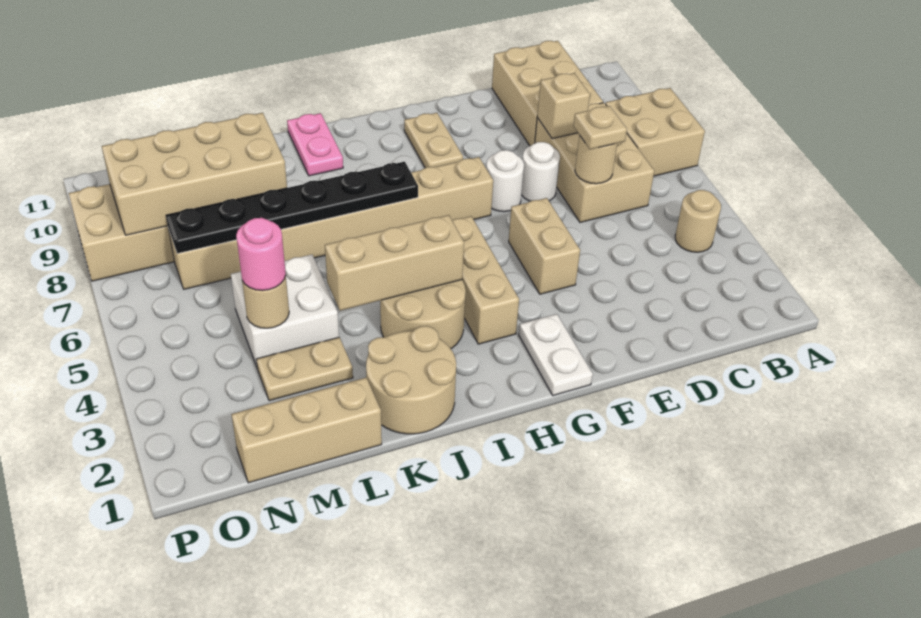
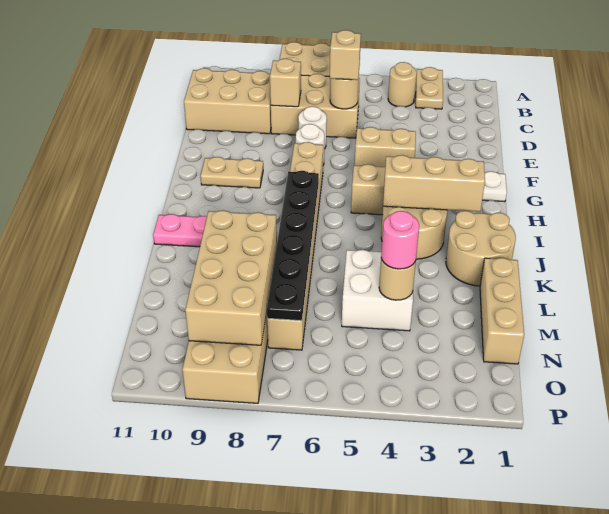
tan plate D6 level 3 -> tan brick D6 level 3
tan brick I4:K4 level 2 -> tan brick I2:I4 level 2
tan plate L3:M3 level 1 -> tan plate A3:B3 level 1

